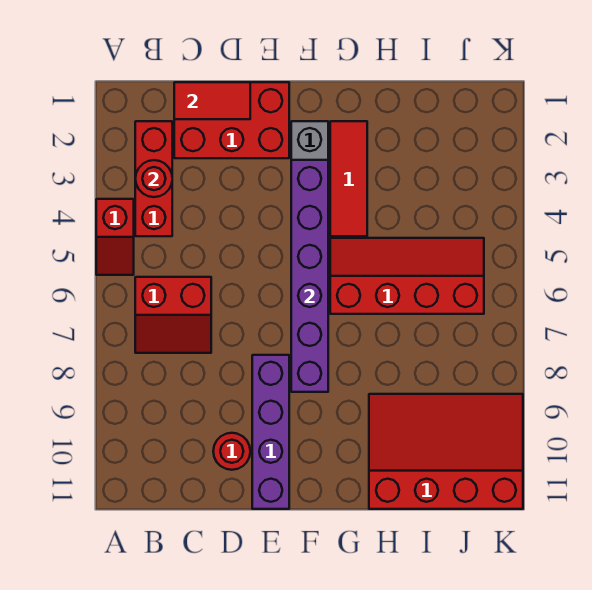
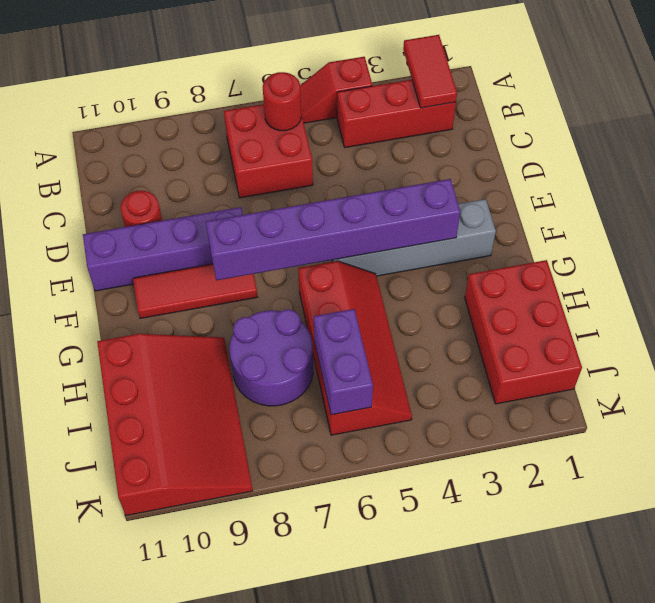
red round brick B3 level 2 -> red round brick B6 level 2
red slope B6:C7 level 1 top 6 -> red brick B6:C7 level 1
red brick C1:E2 level 1 -> red brick H1:J2 level 1
red tile C1:D1 level 2 -> red tile A2:B2 level 2
red tile G2:G4 level 1 -> red tile F8:F10 level 1
none -> purple round brick H7:I8 level 1
none -> purple brick I6:J6 level 2

